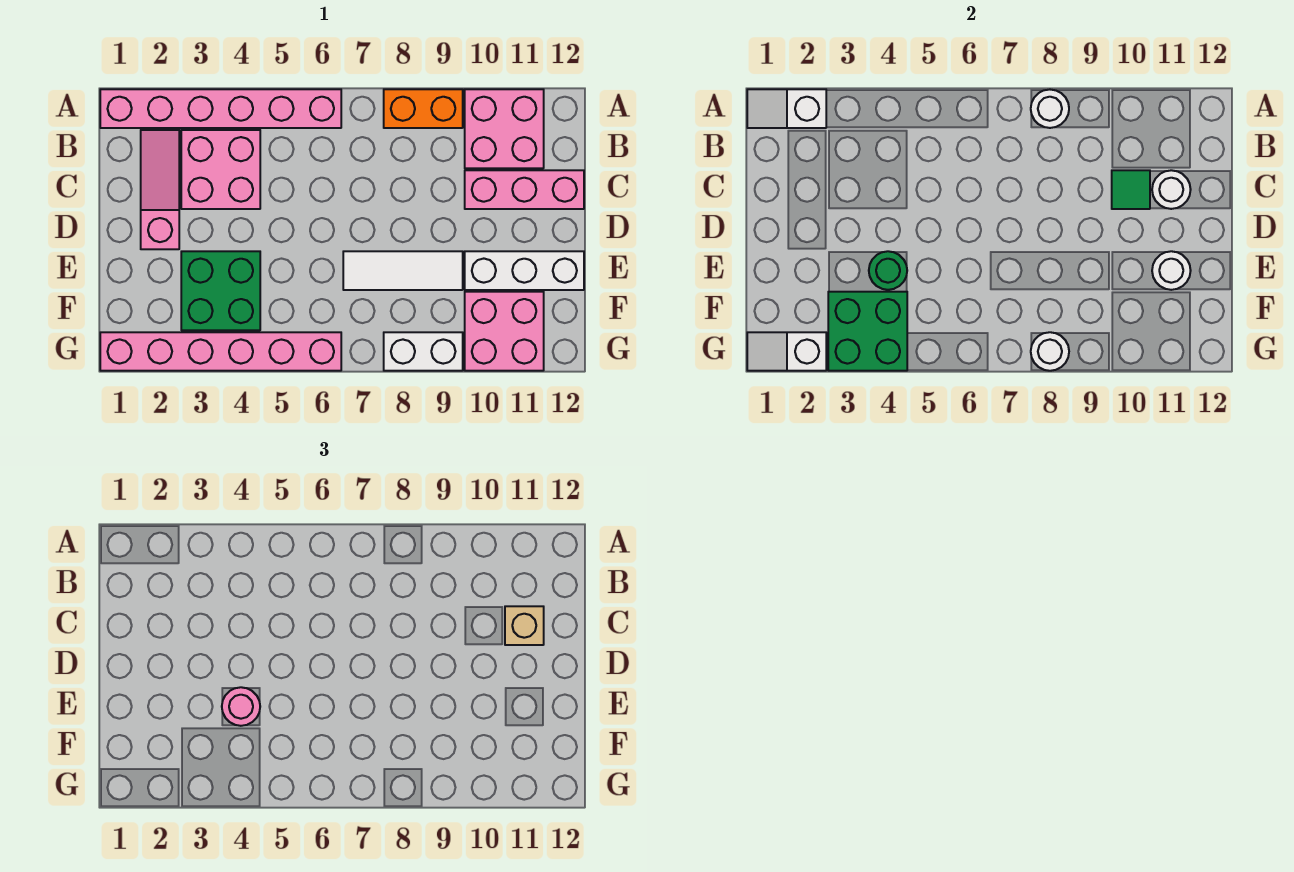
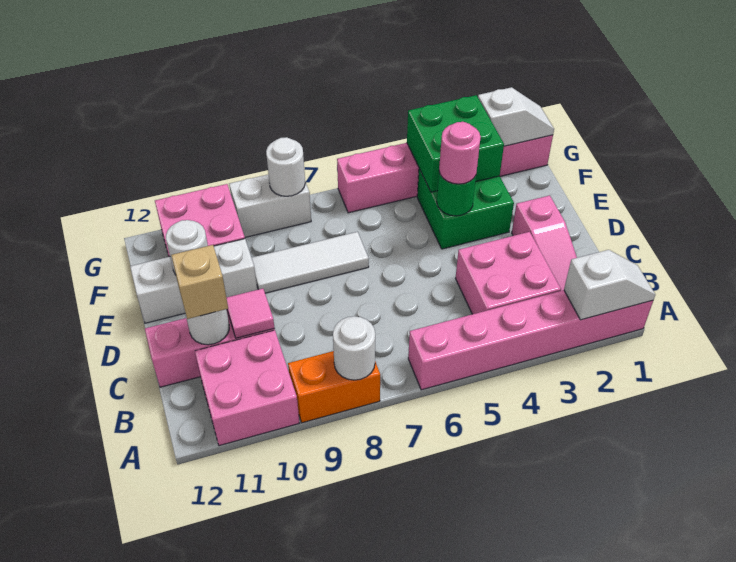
green tile C10 level 2 -> pink tile C10 level 2

